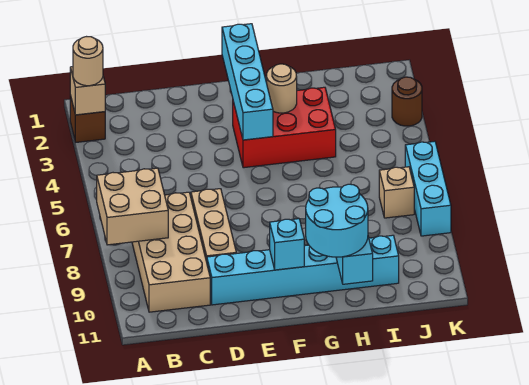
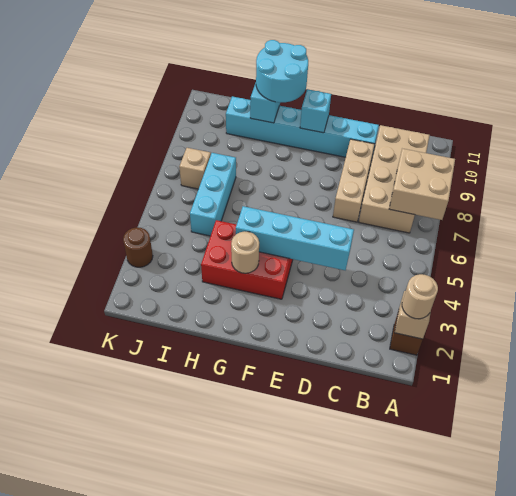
cyan brick F1:F4 level 2 -> cyan brick D4:G4 level 2
cyan brick K6:K8 level 1 -> cyan brick I5:I7 level 1

